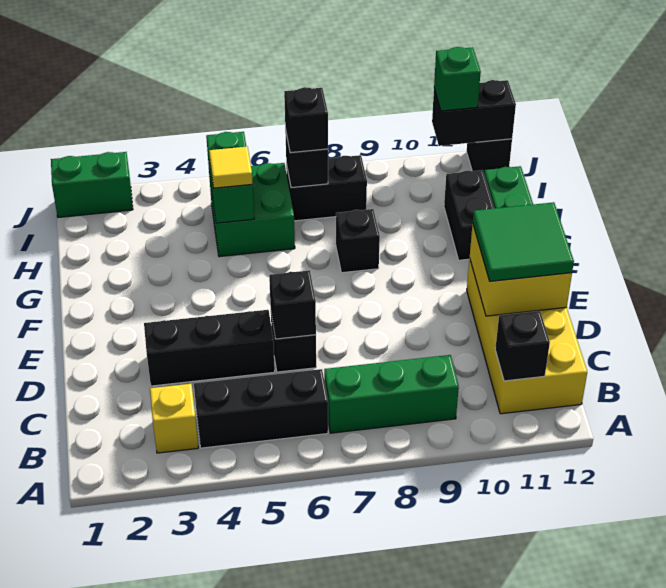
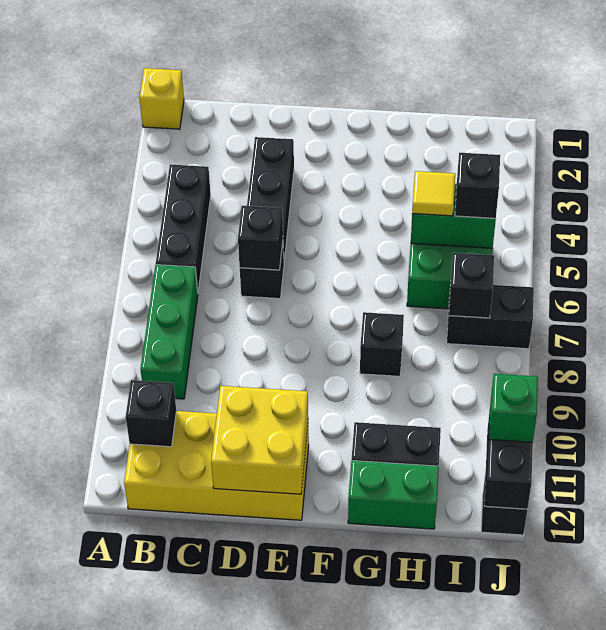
yellow brick B3 level 1 -> yellow brick A1 level 1
green tile D11:E12 level 3 -> none
black brick I7:I8 level 1 -> black brick I7:J7 level 1
black brick I7 level 3 -> black brick I5 level 3
green brick J1:J2 level 1 -> none

